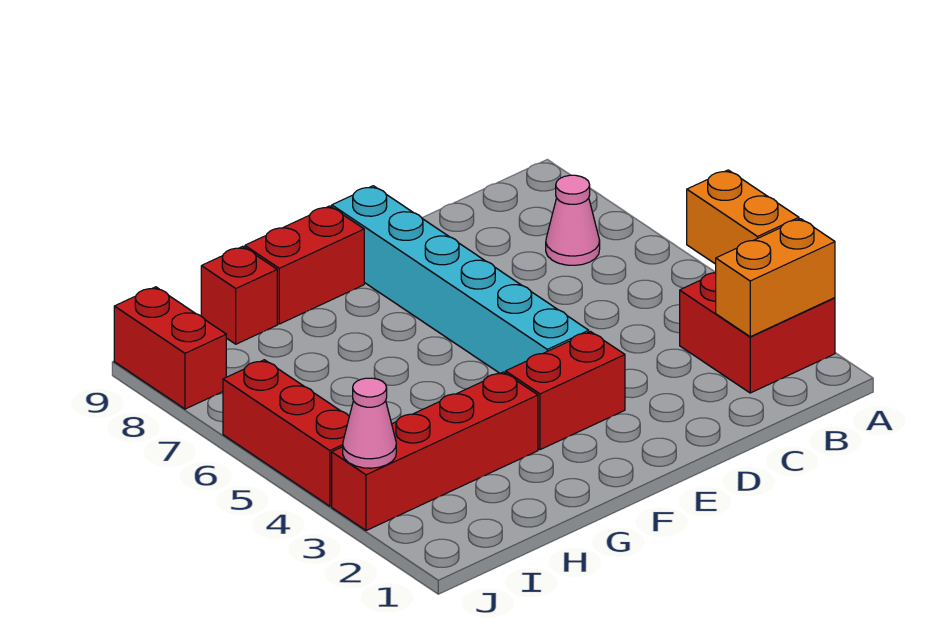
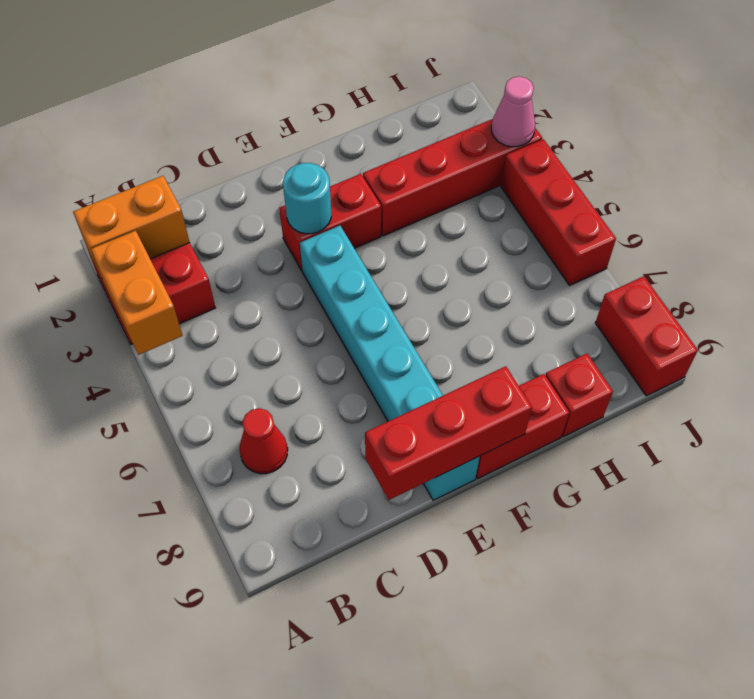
pink cone B7 level 1 -> red cone B7 level 1
none -> red brick D9:F9 level 2
none -> cyan round brick E3 level 2

